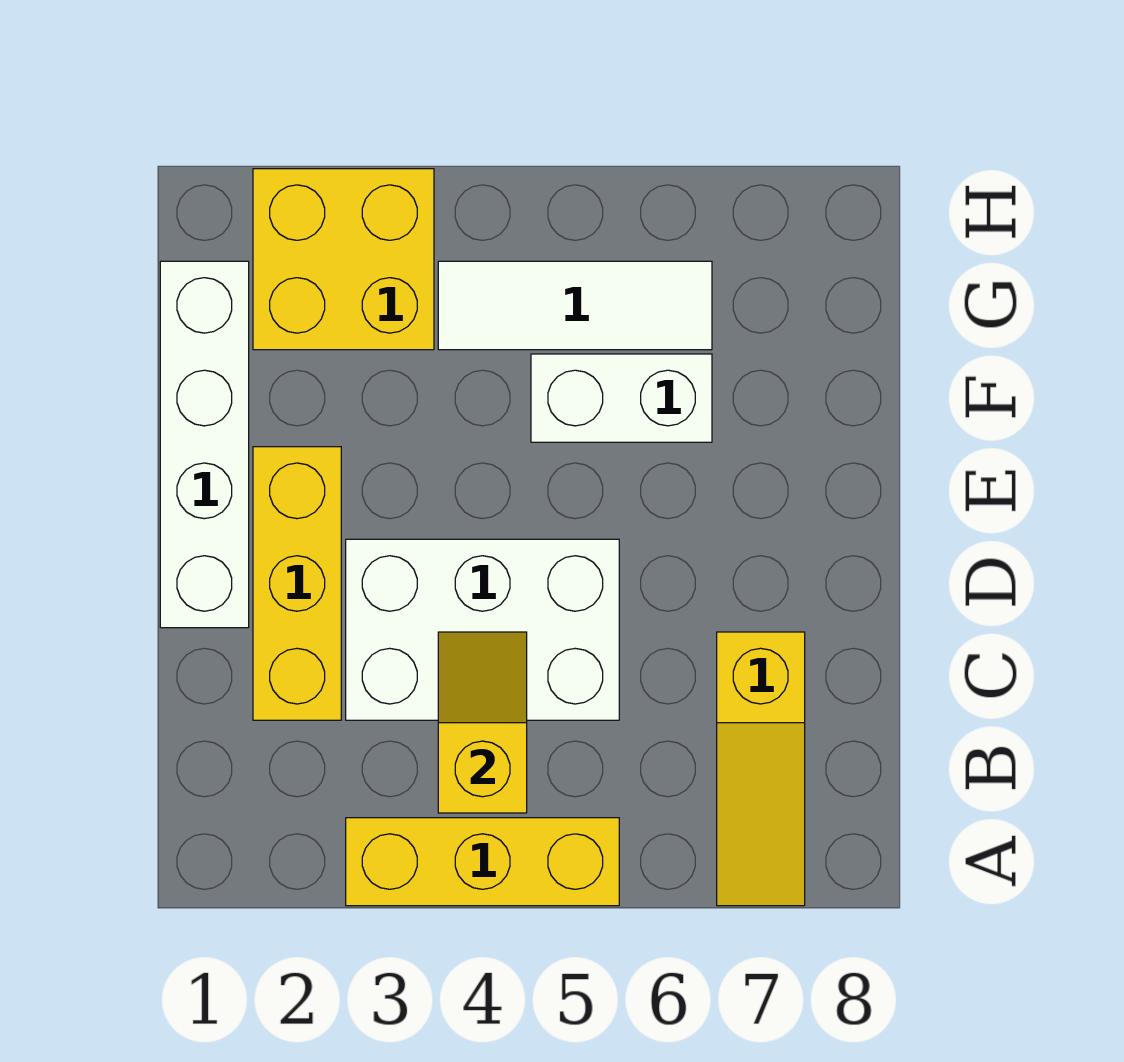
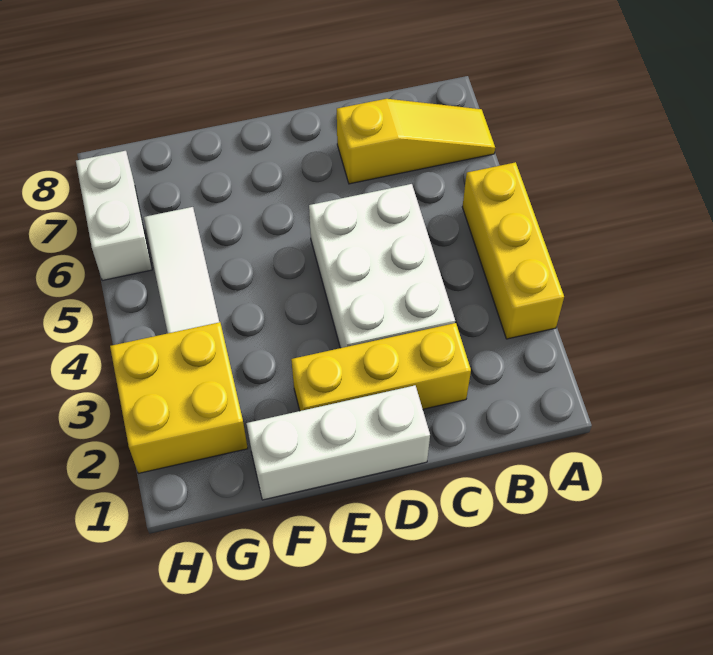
yellow slope B4:C4 level 2 top B -> none
white brick D1:G1 level 1 -> white brick D1:F1 level 1
white brick F5:F6 level 1 -> white brick H6:H7 level 1

